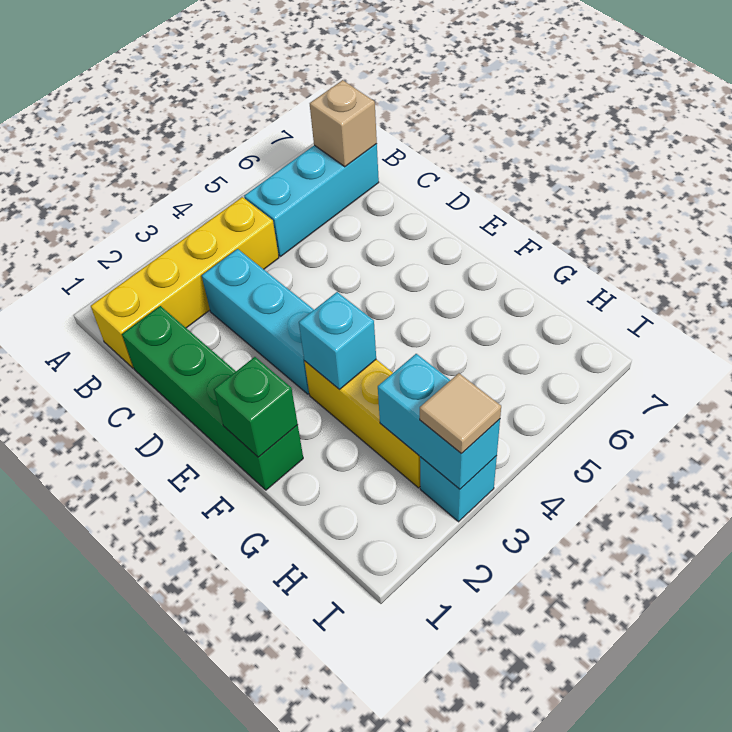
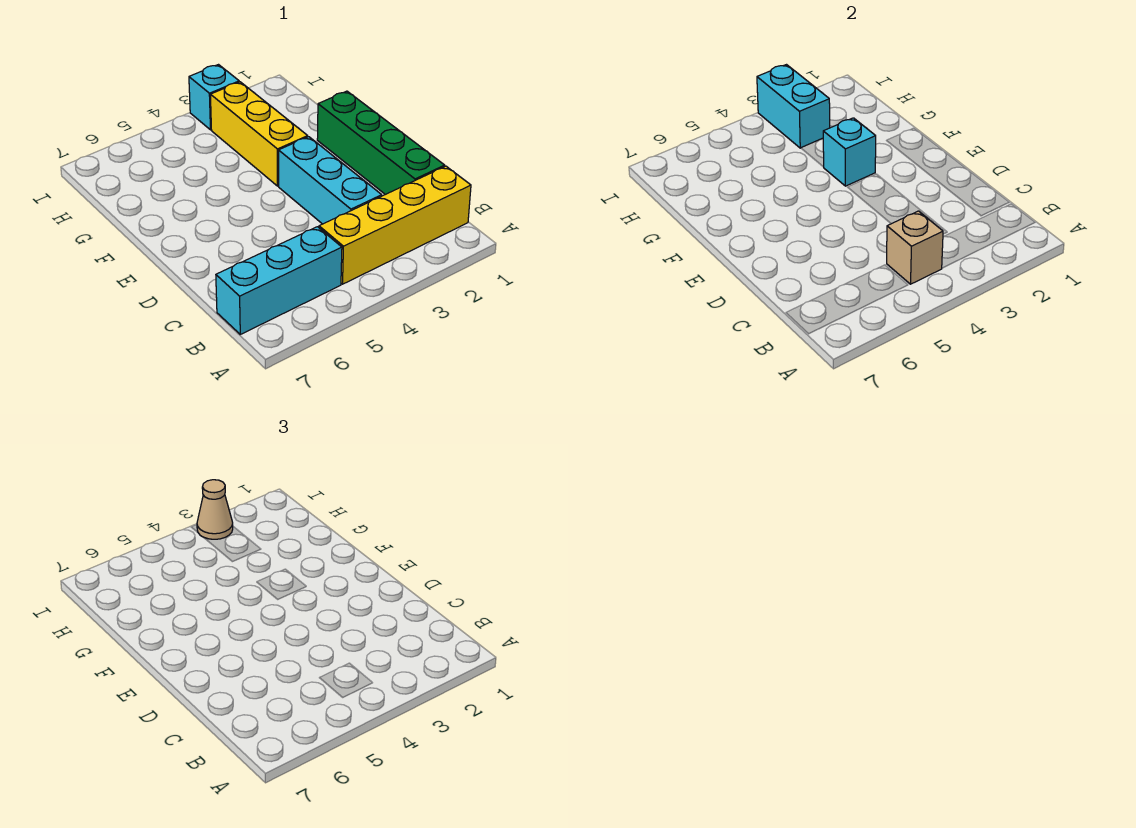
tan brick B7 level 2 -> tan brick B4 level 2
green brick F1 level 2 -> none
tan tile I3 level 3 -> tan cone I3 level 3

